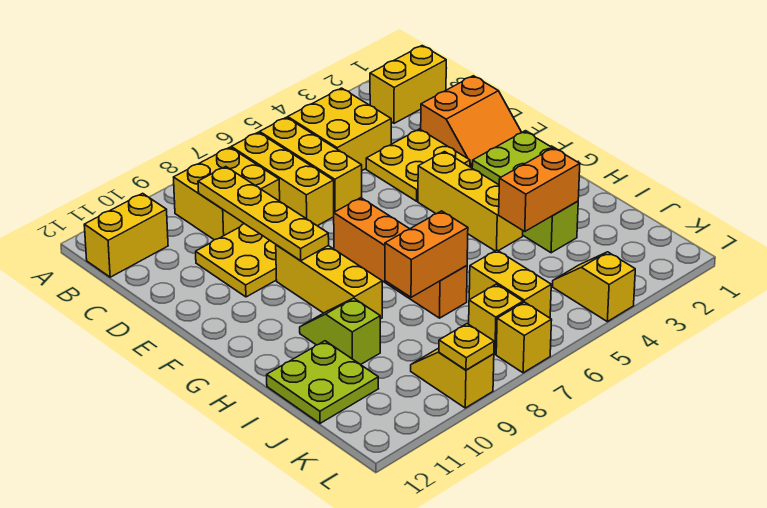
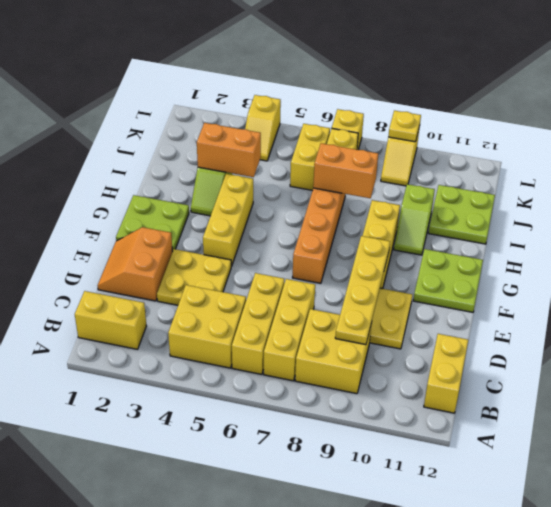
yellow brick B11:B12 level 1 -> yellow brick B12:C12 level 1
orange slope D1:E2 level 1 top D -> orange slope D1:E2 level 1 top 2
none -> lime plate F11:G12 level 1

